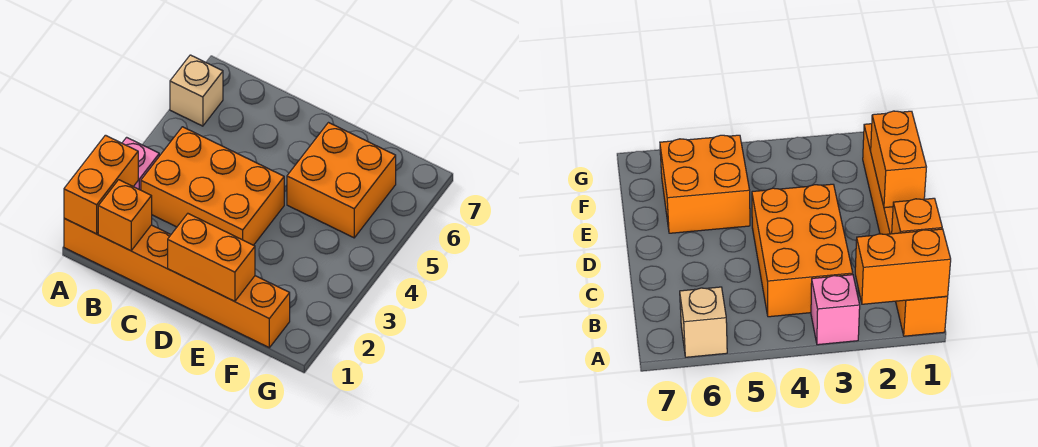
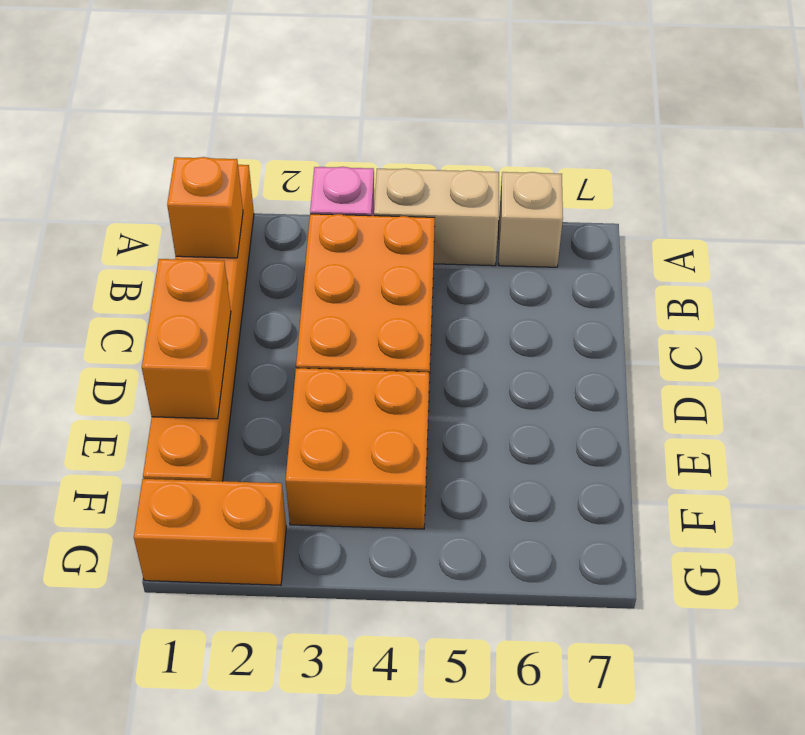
orange brick A1:A2 level 2 -> orange brick G1:G2 level 1
none -> tan brick A4:A5 level 1
orange brick E5:F6 level 1 -> orange brick E3:F4 level 1

